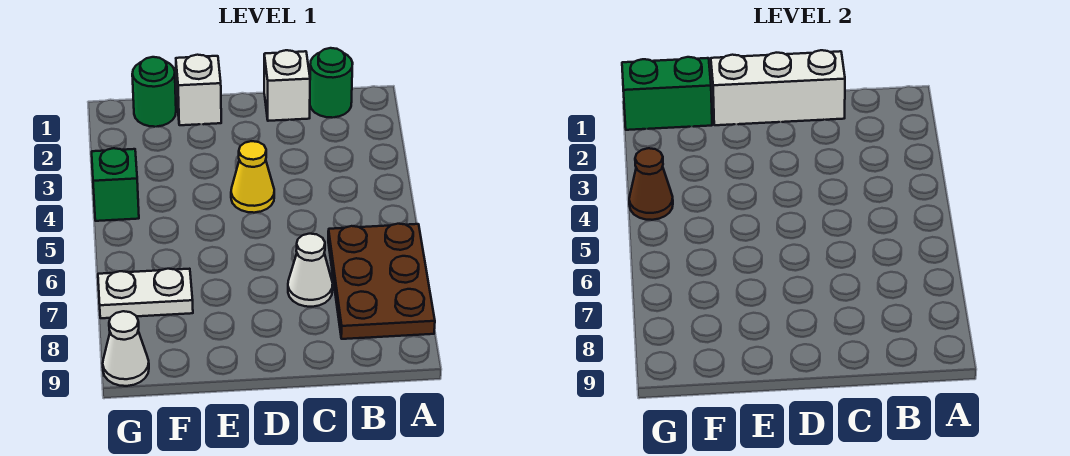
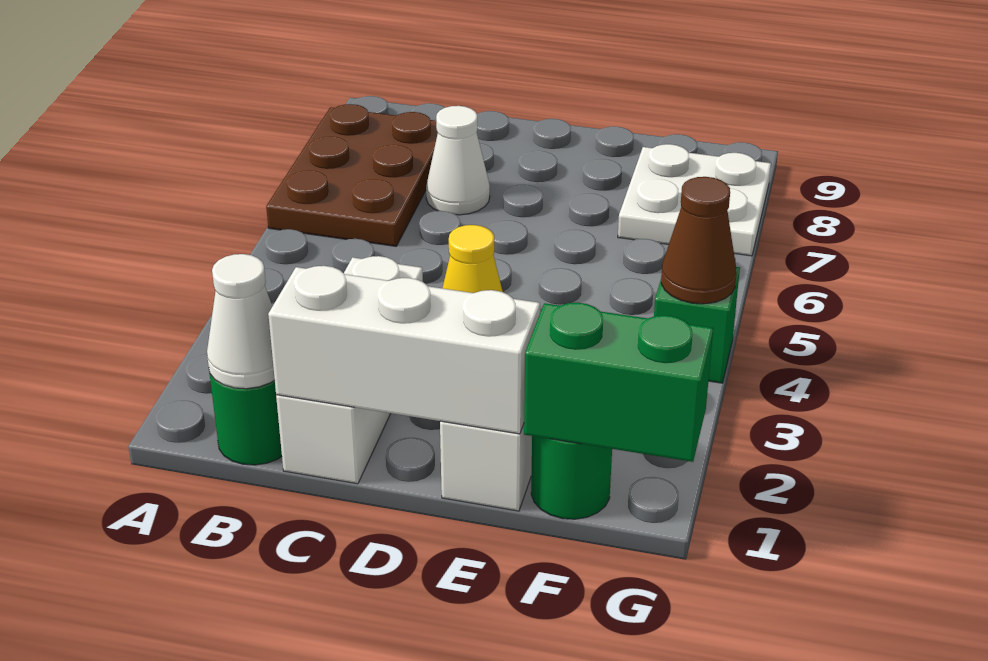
white brick C1 level 1 -> white brick C1:C3 level 1
white plate F7:G7 level 1 -> white plate F7:G8 level 1
white cone G9 level 1 -> white cone B1 level 2

